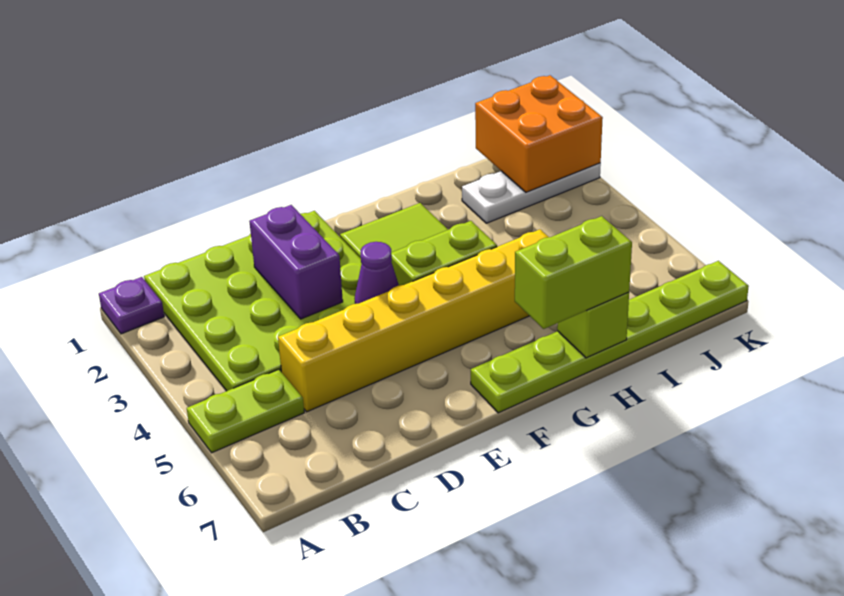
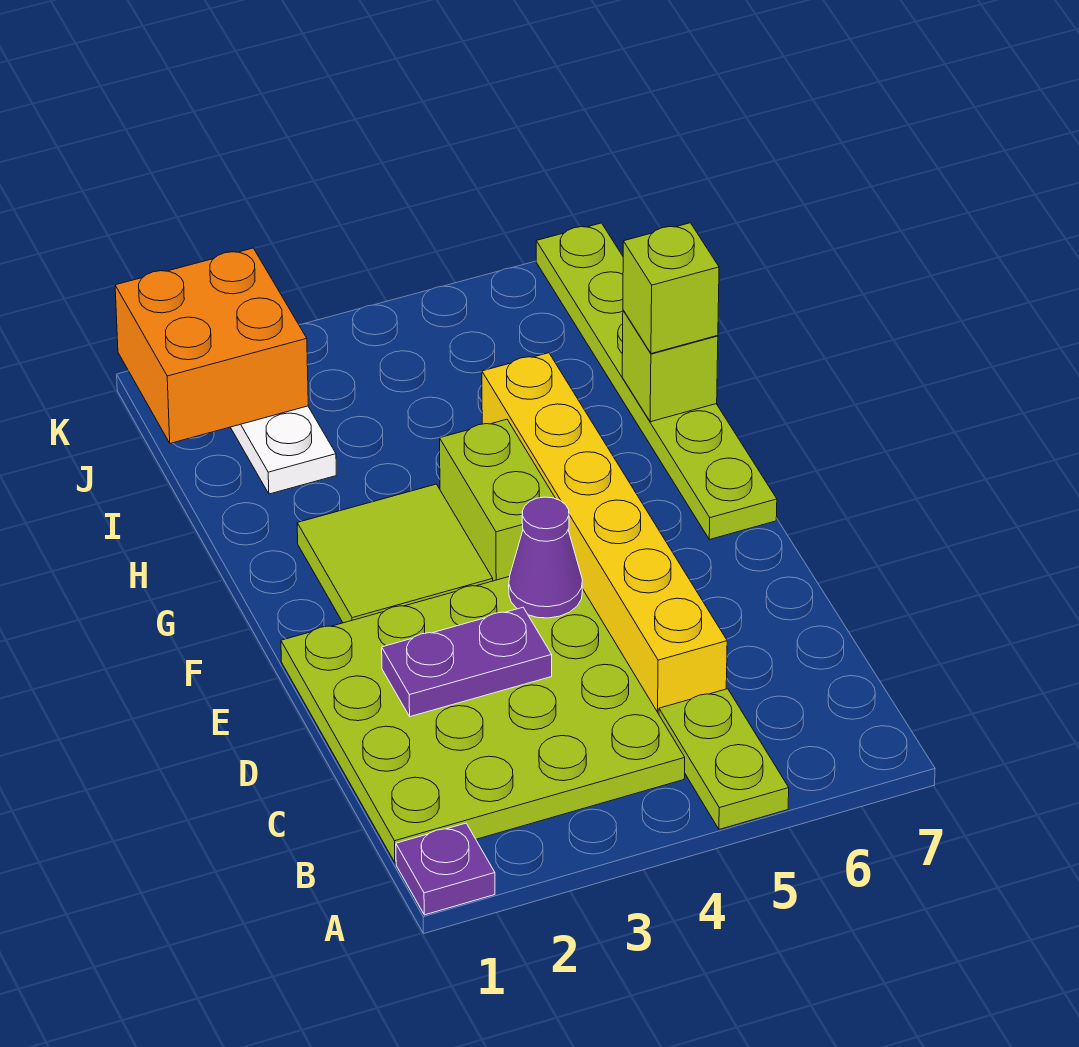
purple brick D2:D3 level 2 -> purple plate D2:D3 level 2
lime brick G7:H7 level 3 -> lime brick H7 level 3

